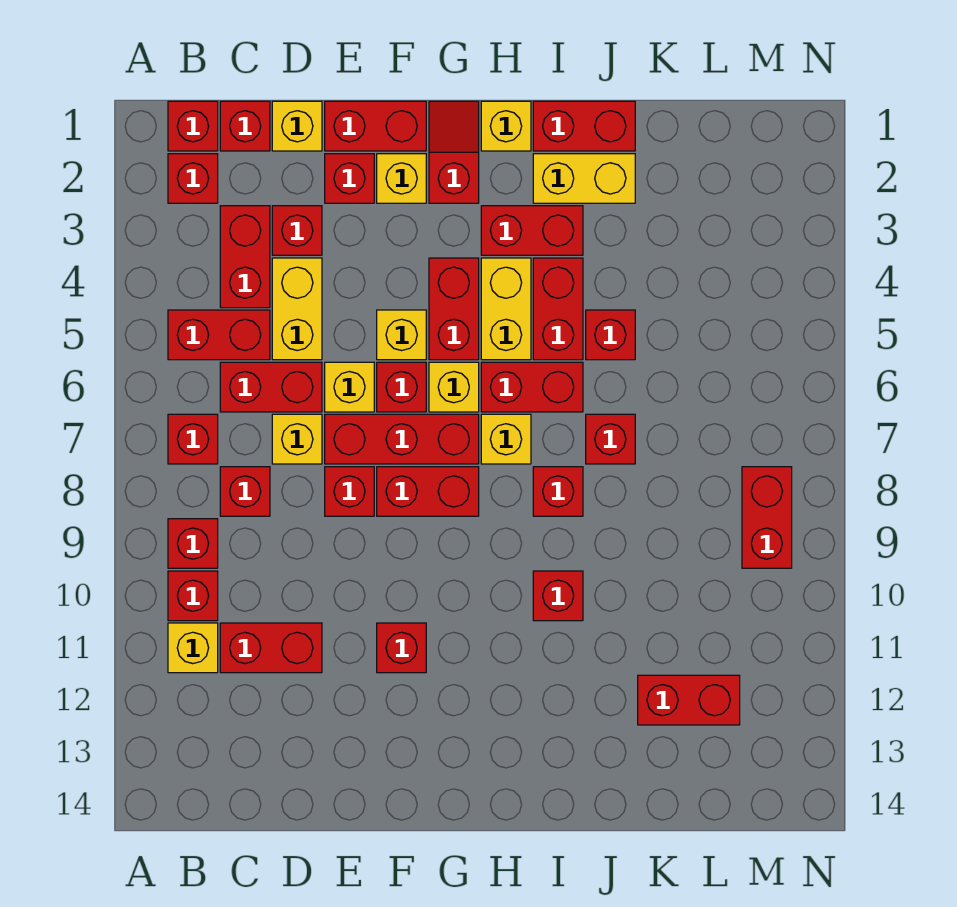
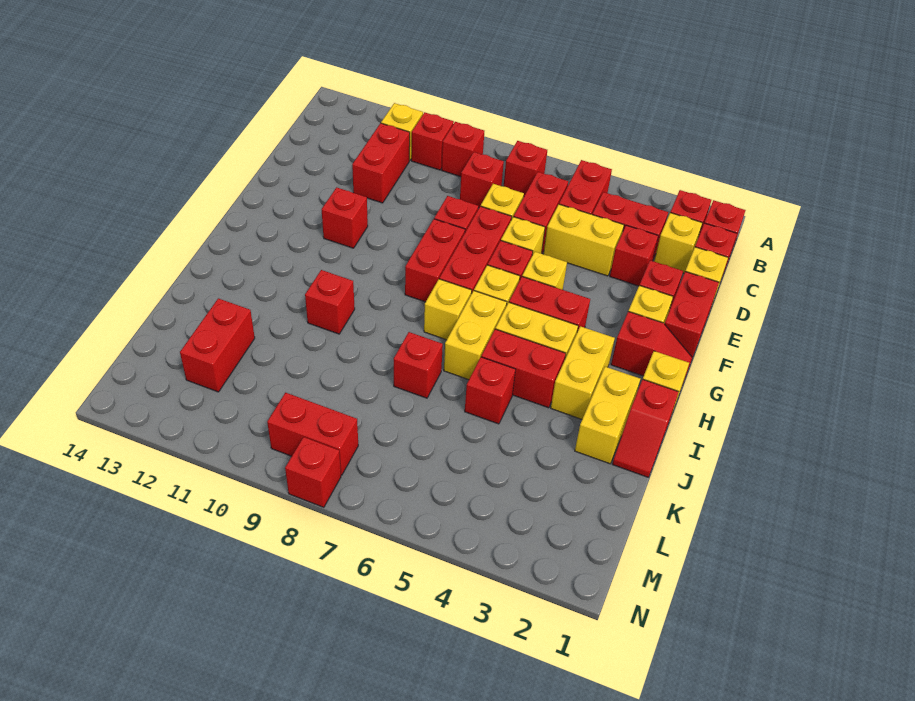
none -> yellow brick C2 level 1
red brick H3:I3 level 1 -> yellow brick H3:I3 level 1
red brick H6:I6 level 1 -> yellow brick H6:I6 level 1
red brick I1:J1 level 1 -> red slope I1:J1 level 1 top I
red brick I8 level 1 -> red brick N8 level 1

